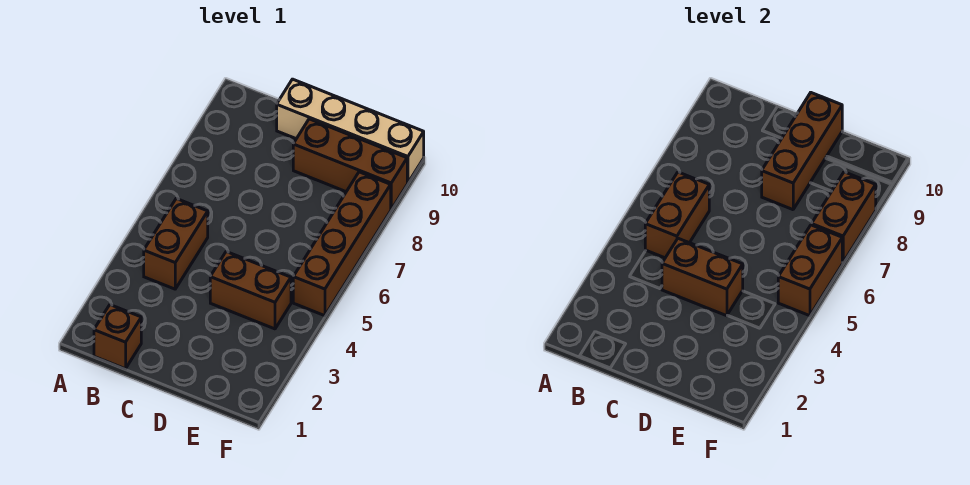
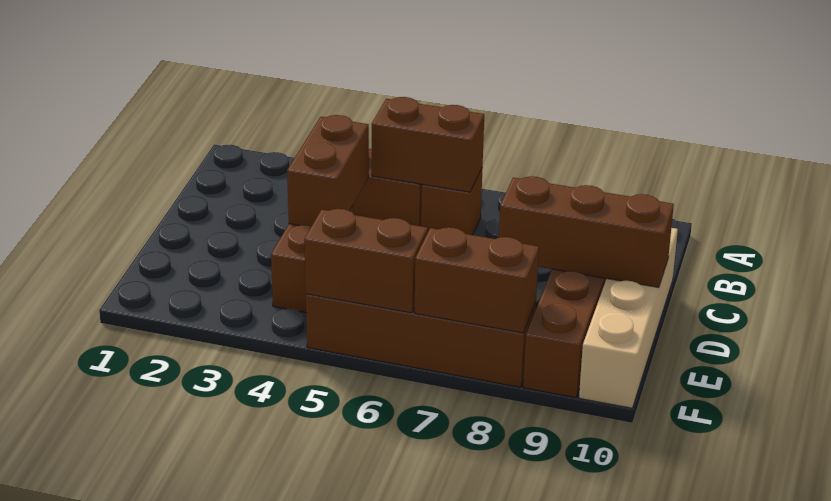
brown brick B1 level 1 -> brown brick B6 level 1

